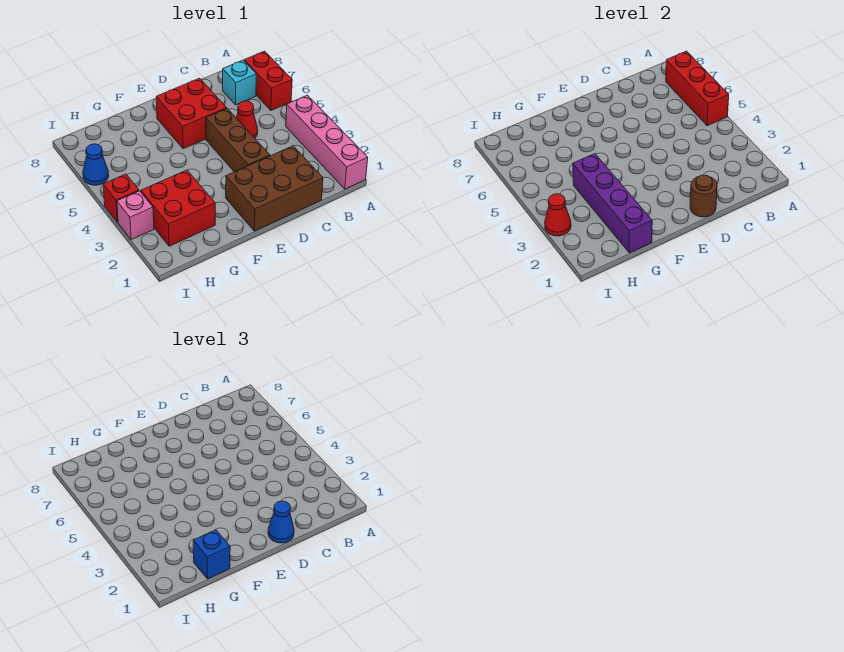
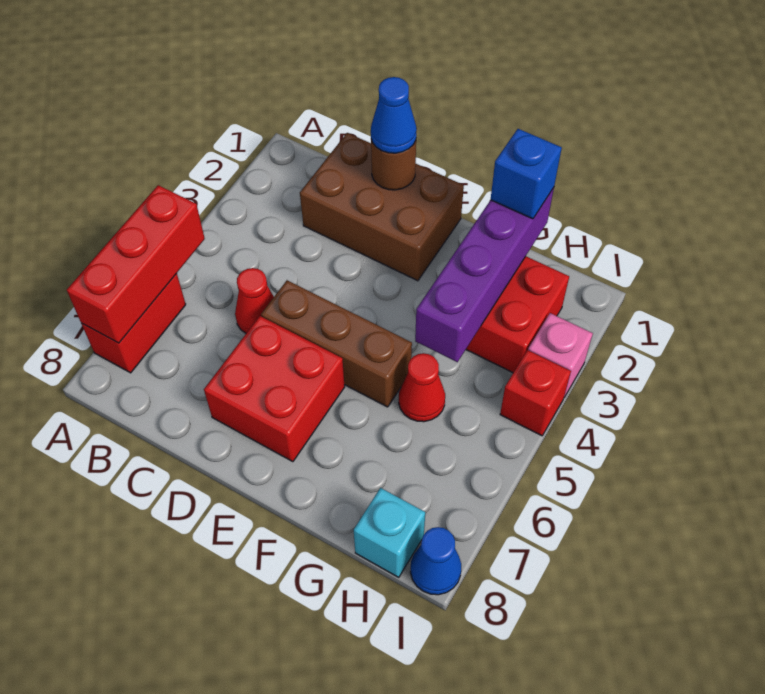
pink brick A1:A4 level 1 -> none
cyan brick B7 level 1 -> cyan brick H8 level 1
brown brick D3:D5 level 1 -> brown brick D5:F5 level 1
red cone I3 level 2 -> red cone G5 level 1
blue cone I6 level 1 -> blue cone I8 level 1

